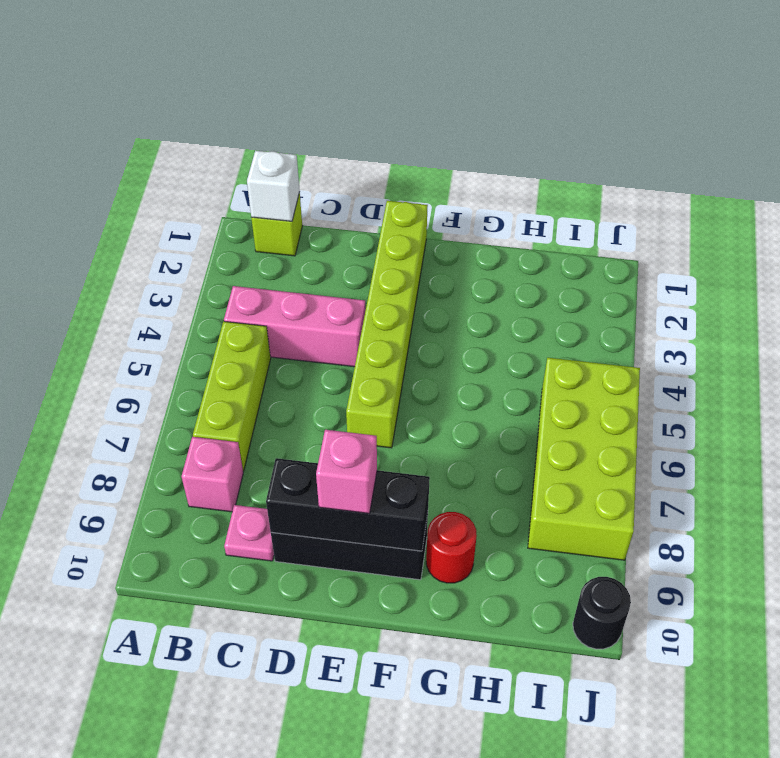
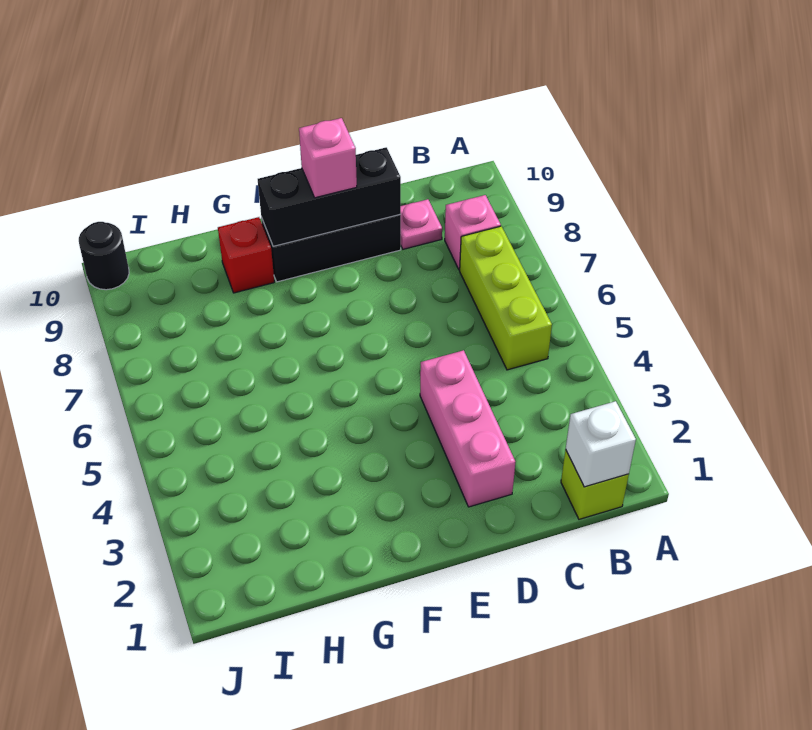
pink brick B4:D4 level 1 -> pink brick D2:D4 level 1
lime brick E1:E6 level 1 -> none
red round brick G9 level 1 -> red brick G9 level 1
lime brick I5:J8 level 1 -> none

